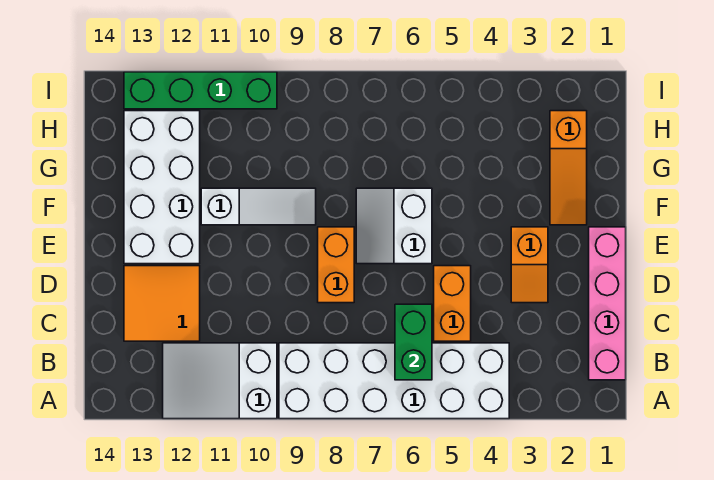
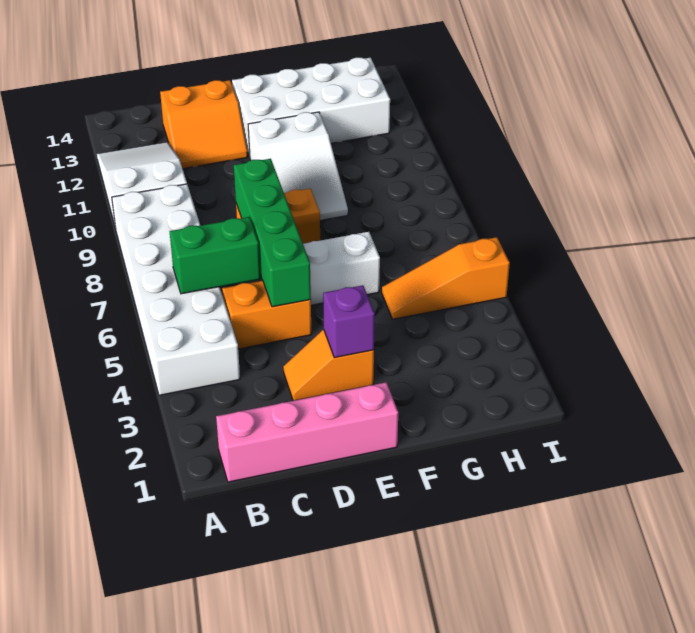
orange tile C12:D13 level 1 -> orange slope C12:D13 level 1 top 13
none -> purple brick E3 level 2
orange slope F2:H2 level 1 top H -> orange slope G5:I5 level 1 top I
white slope F9:F11 level 1 top 11 -> white slope E9:F11 level 1 top 11
green brick I10:I13 level 1 -> green brick D5:D8 level 2

